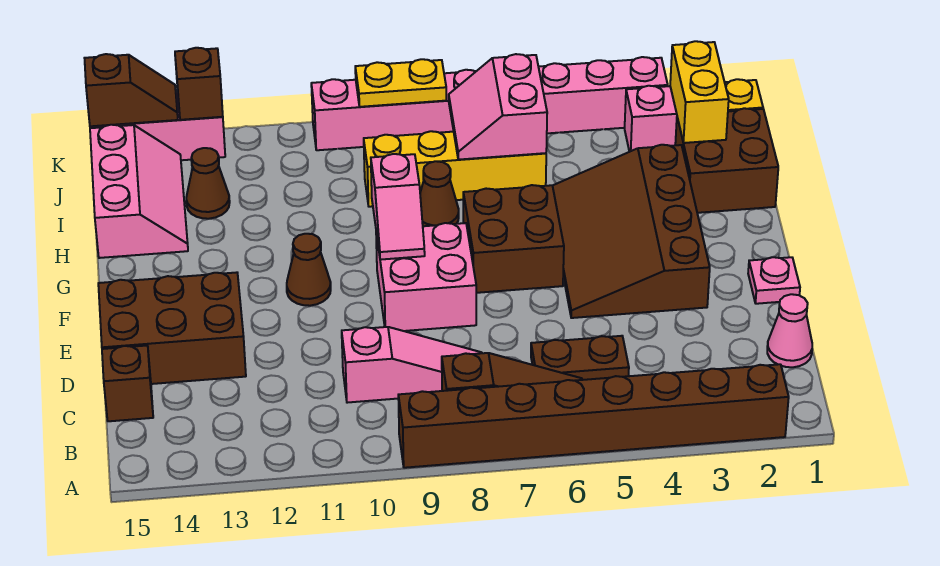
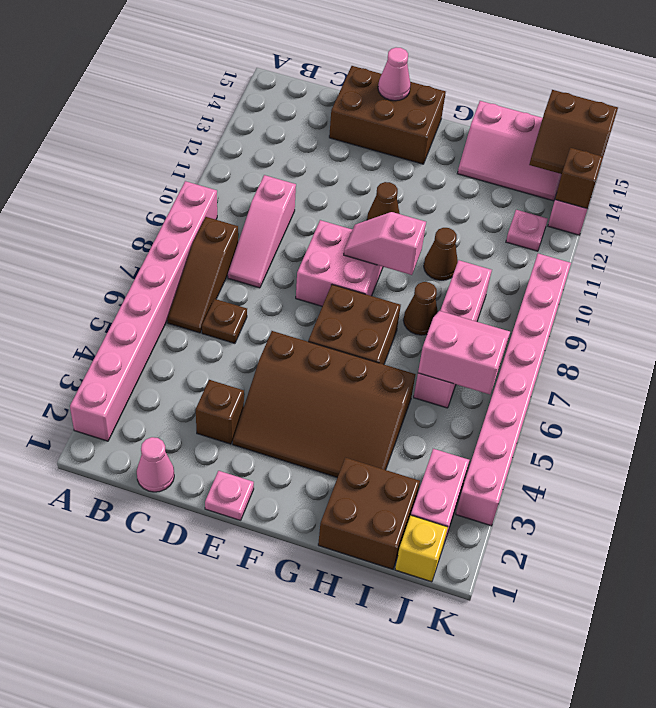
brown brick A2:A9 level 1 -> pink brick A2:A9 level 1
brown plate C5:C6 level 1 -> brown plate C6 level 1
brown brick C15 level 1 -> brown brick D3 level 1
brown brick D13:E15 level 1 -> brown brick D14:F15 level 1
brown slope E3:H5 level 1 top 3 -> brown slope E3:H5 level 1 top 5
none -> pink cone E15 level 2
yellow brick I2:J2 level 2 -> none
yellow brick I6:I9 level 1 -> pink brick I6:I9 level 1
brown cone I13 level 1 -> brown cone H10 level 1
none -> pink plate J12 level 1
yellow plate K8:K9 level 2 -> none
brown slope K14:K15 level 2 top 15 -> brown slope J14:K15 level 2 top 15

